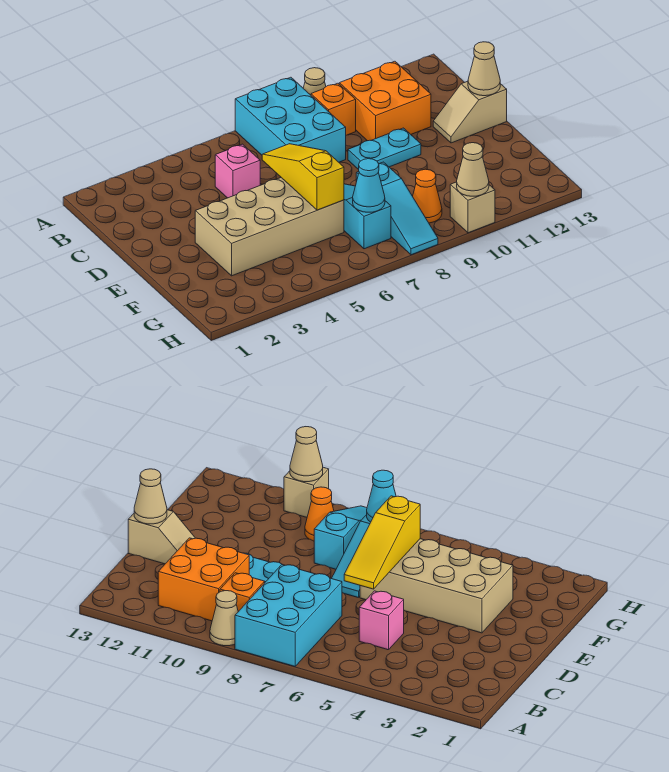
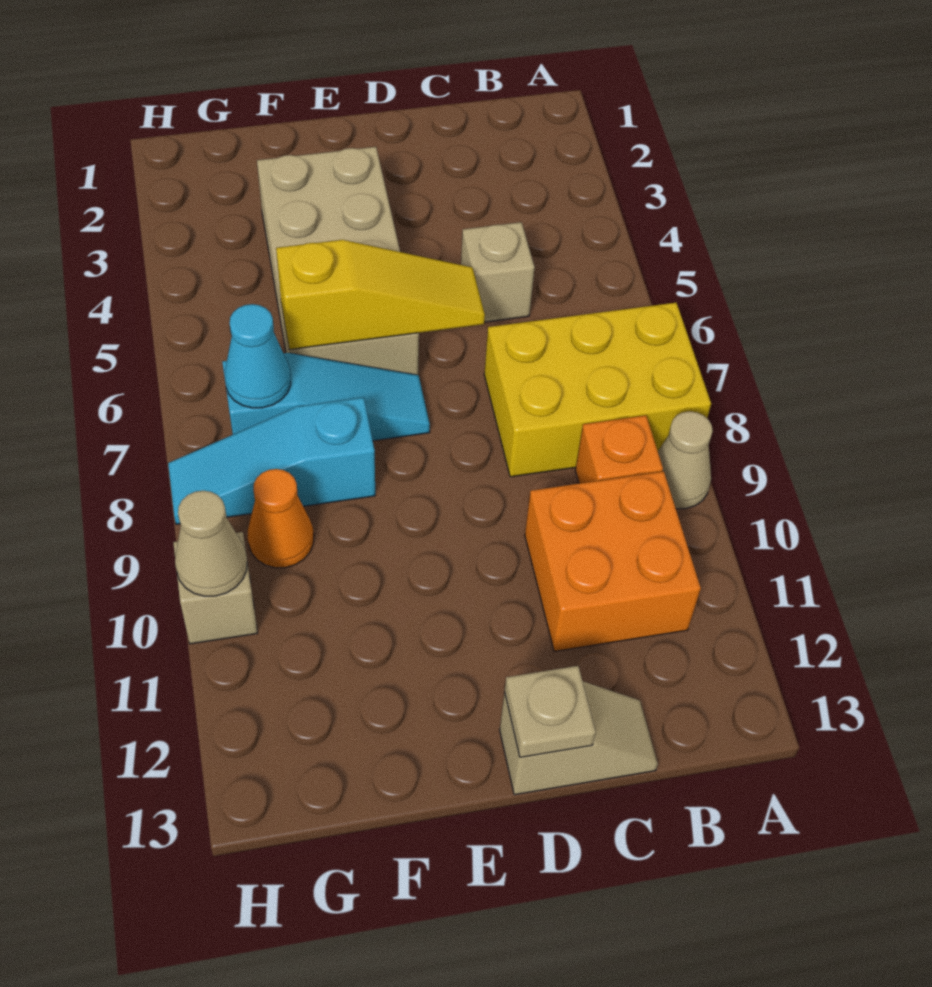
cyan brick A7:C8 level 1 -> yellow brick A7:C8 level 1
pink brick C5 level 1 -> tan brick C5 level 1
cyan plate D9:D10 level 1 -> none
tan slope D12:D13 level 1 top 13 -> tan slope C13:D13 level 1 top D
tan cone D13 level 2 -> tan plate D13 level 2

